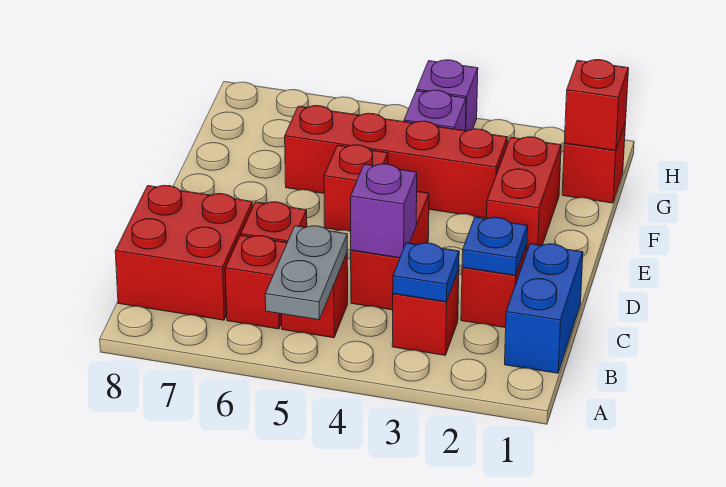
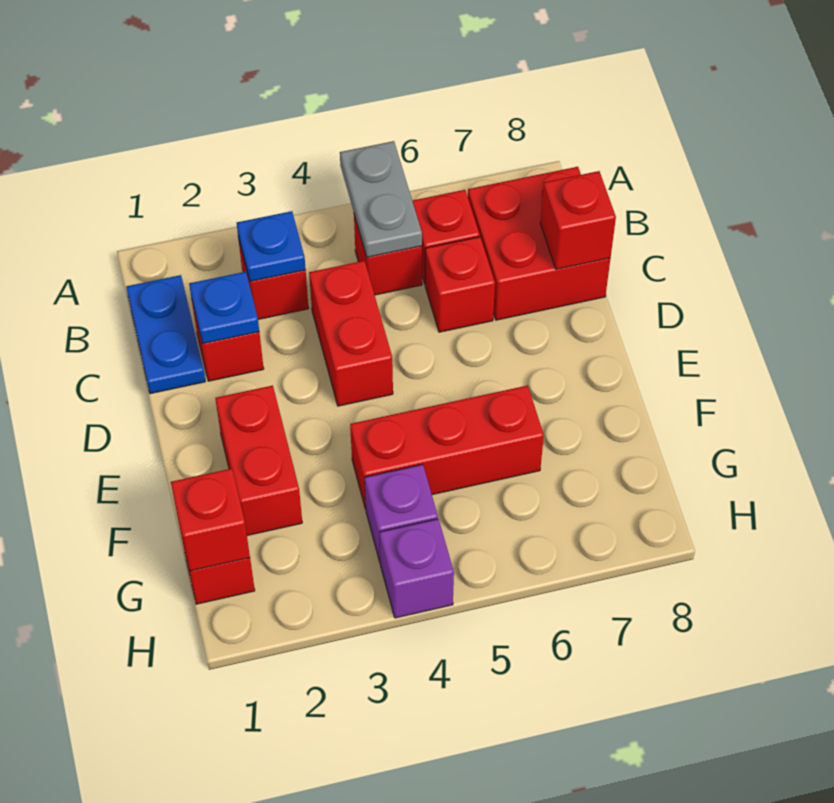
blue brick B1:C1 level 1 -> blue plate B1:C1 level 1
purple brick C4 level 2 -> none
red brick E5 level 1 -> red brick C8 level 2
red brick F3:F6 level 1 -> red brick F4:F6 level 1

